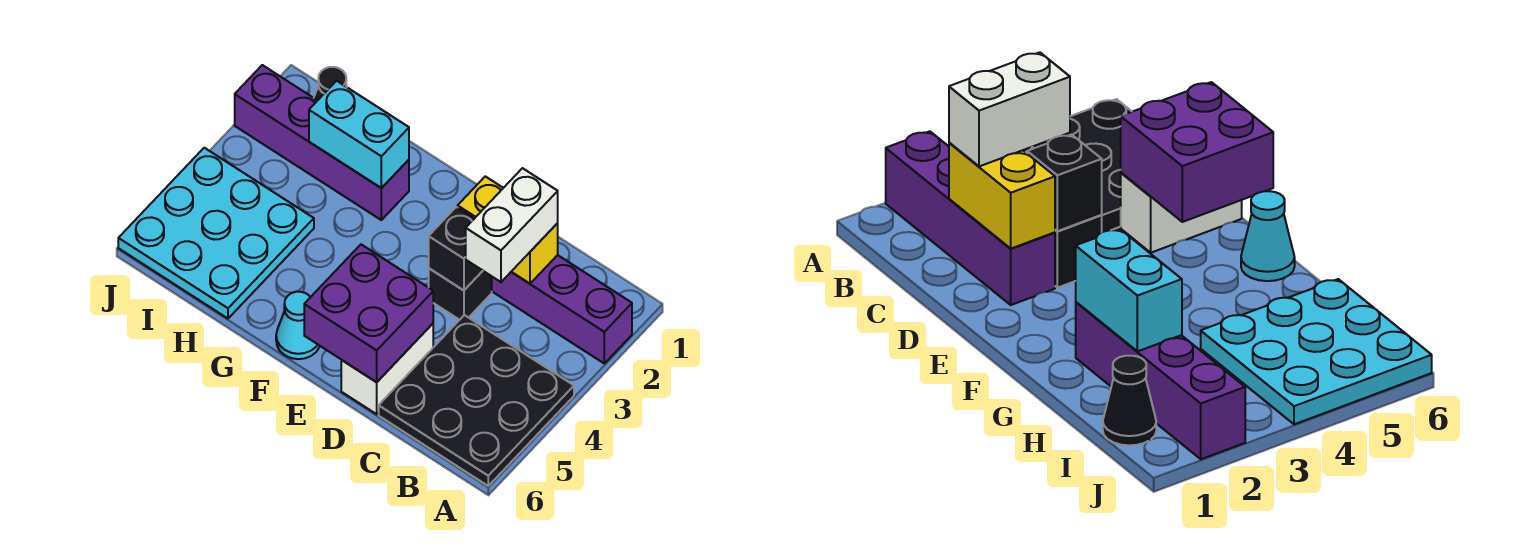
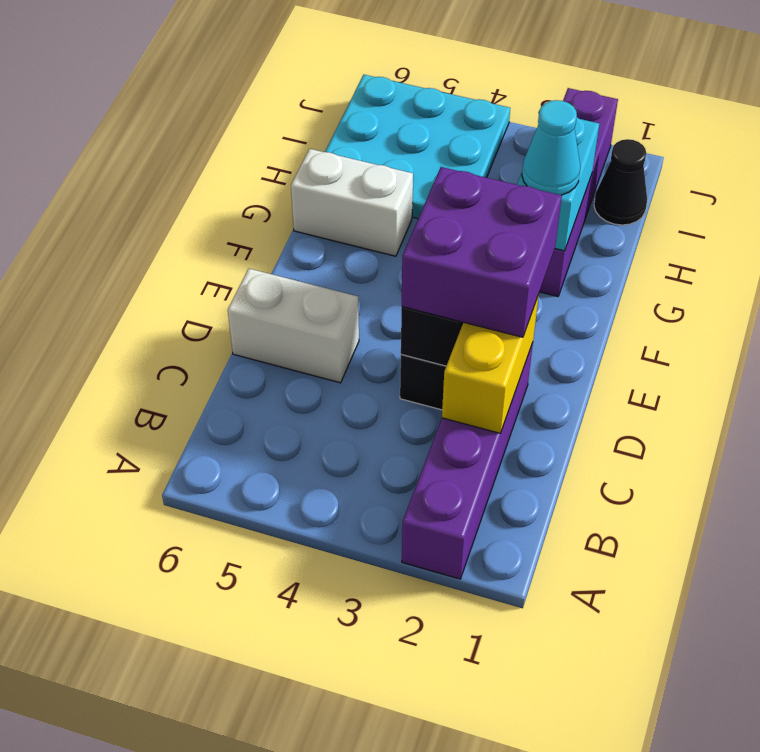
black plate A4:C6 level 1 -> none
white brick C2:C3 level 3 -> white brick G5:G6 level 1
purple brick D5:E6 level 2 -> purple brick D2:E3 level 3
cyan cone F6 level 1 -> cyan cone G2 level 3

